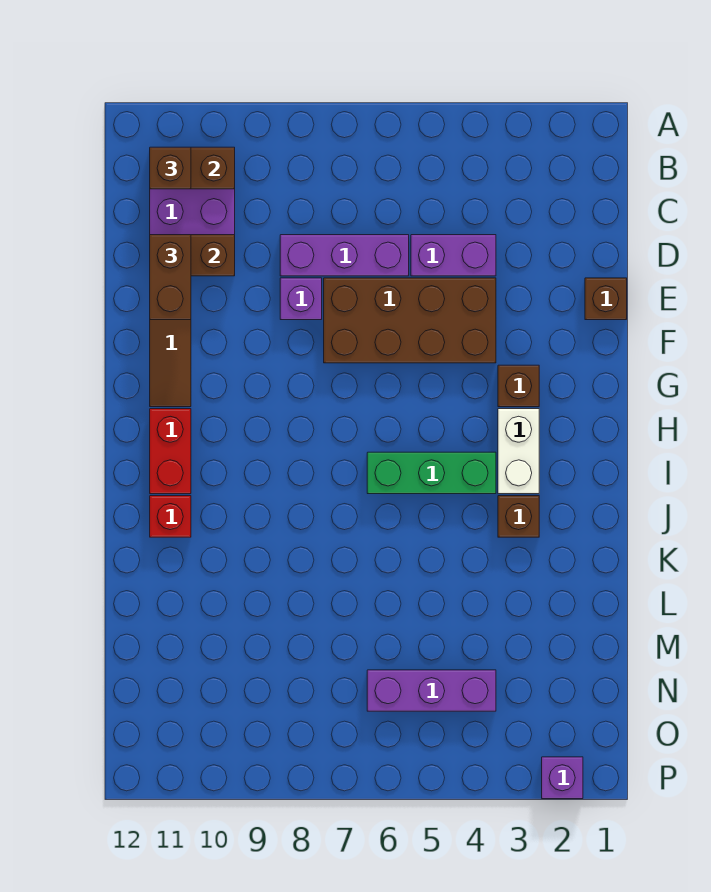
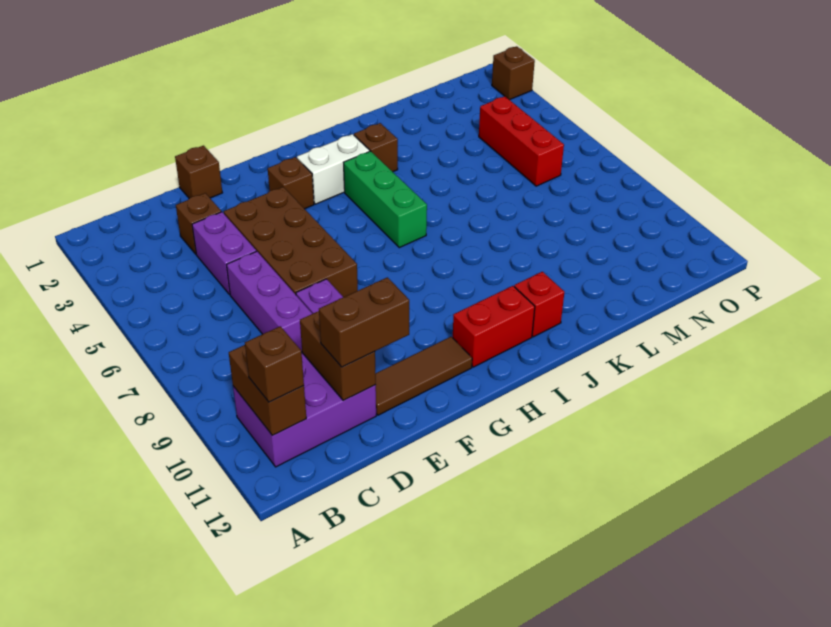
none -> brown brick D3 level 1
purple brick N4:N6 level 1 -> red brick N4:N6 level 1
purple brick P2 level 1 -> brown brick P2 level 1

